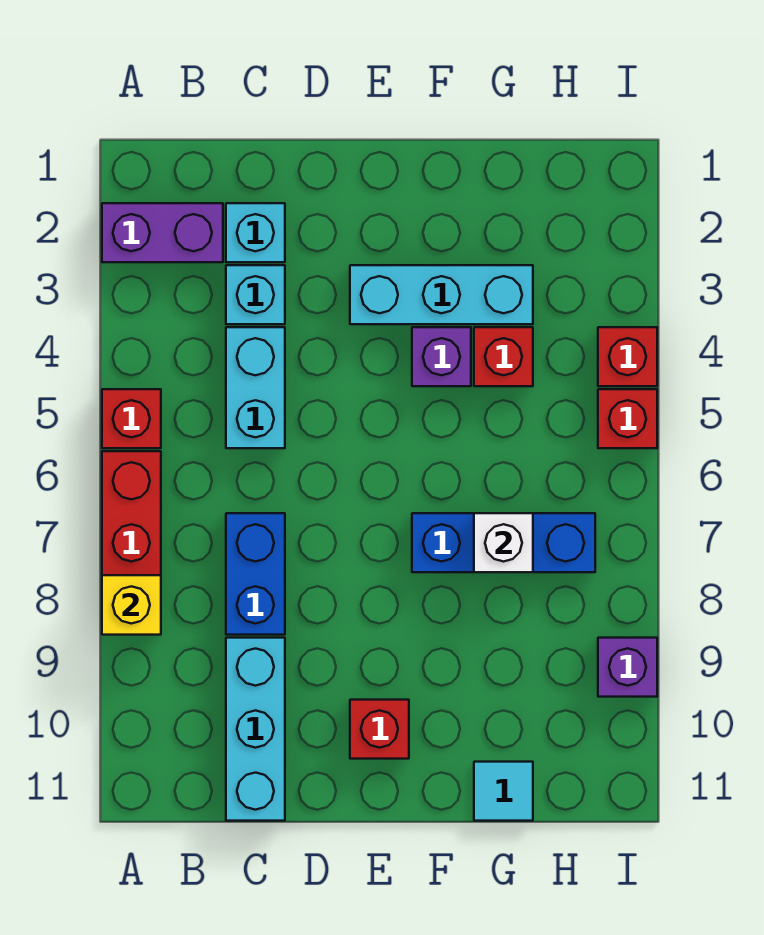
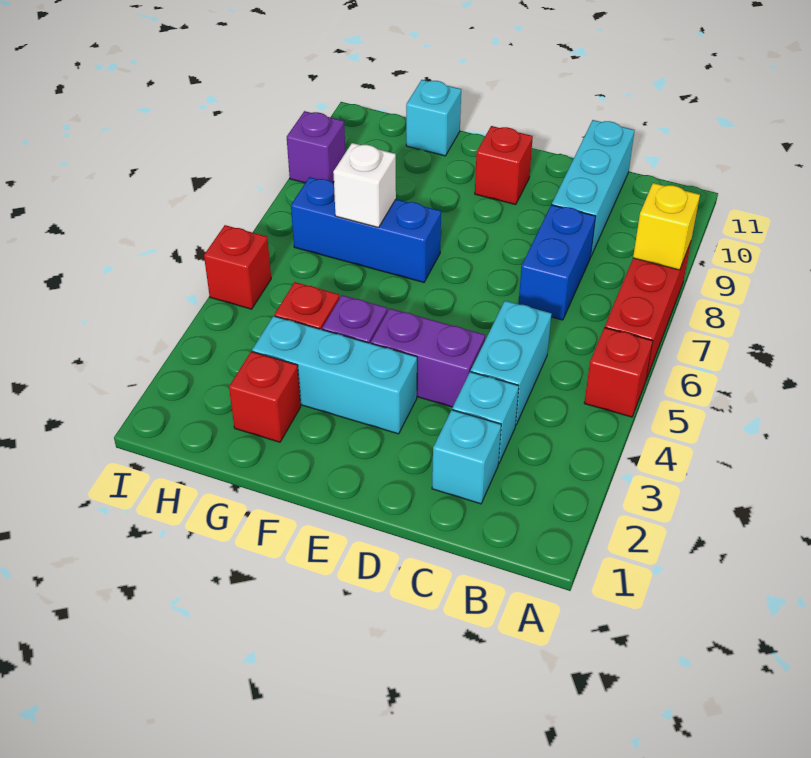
purple brick A2:B2 level 1 -> purple brick D4:E4 level 1
cyan tile G11 level 1 -> cyan brick G11 level 1
red brick I4 level 1 -> red brick G2 level 1

